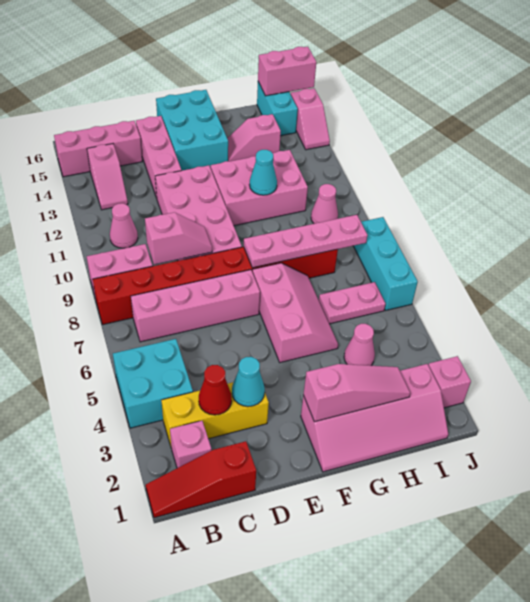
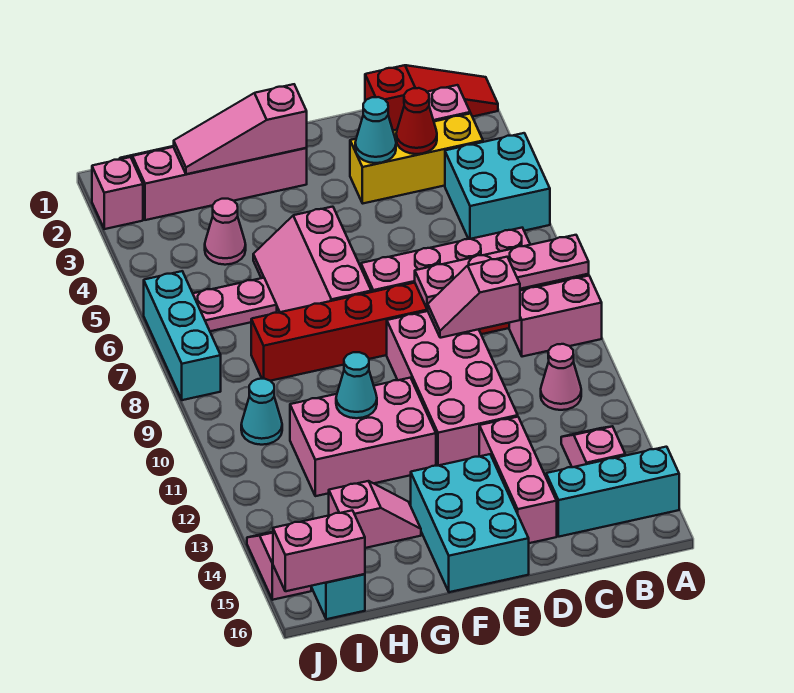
pink brick A15:C15 level 1 -> cyan brick A15:C15 level 1
pink plate F8:I8 level 2 -> pink plate A8:D8 level 2
pink cone I10 level 1 -> cyan cone I10 level 1

